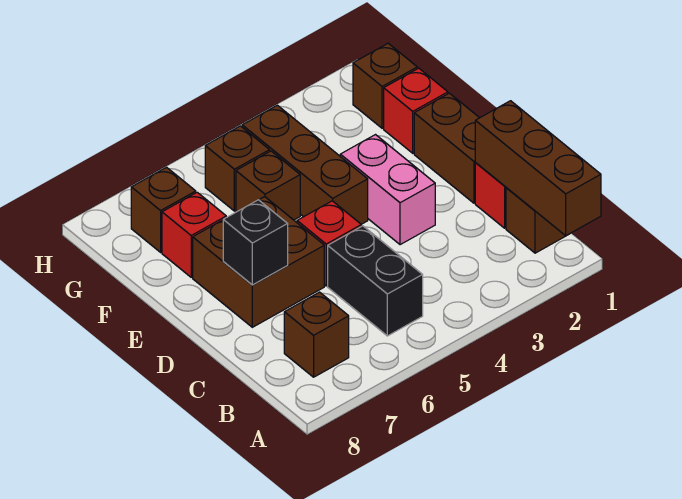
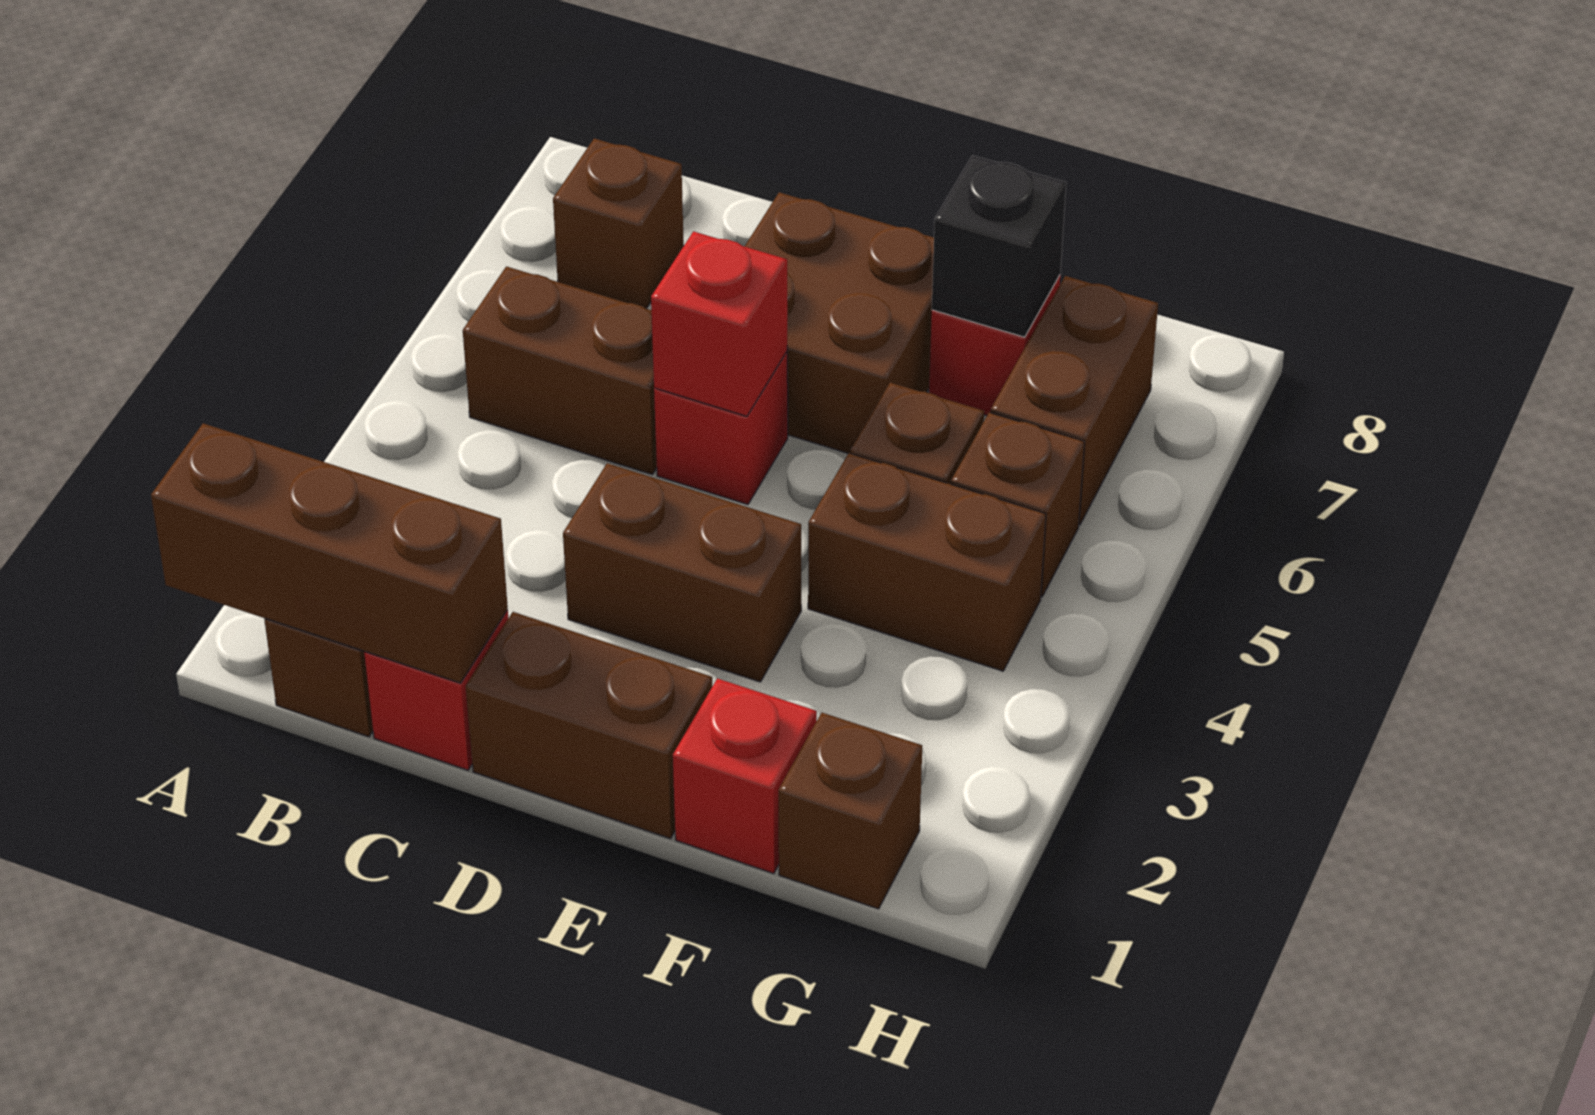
black brick B5:C5 level 1 -> brown brick B5:C5 level 1
pink brick D3:E3 level 1 -> brown brick D3:E3 level 1
none -> red brick D5 level 2
black brick D7 level 2 -> black brick F7 level 2
brown brick E4:G4 level 1 -> brown brick F4:G4 level 1
brown brick G7 level 1 -> brown brick G6:G7 level 1

